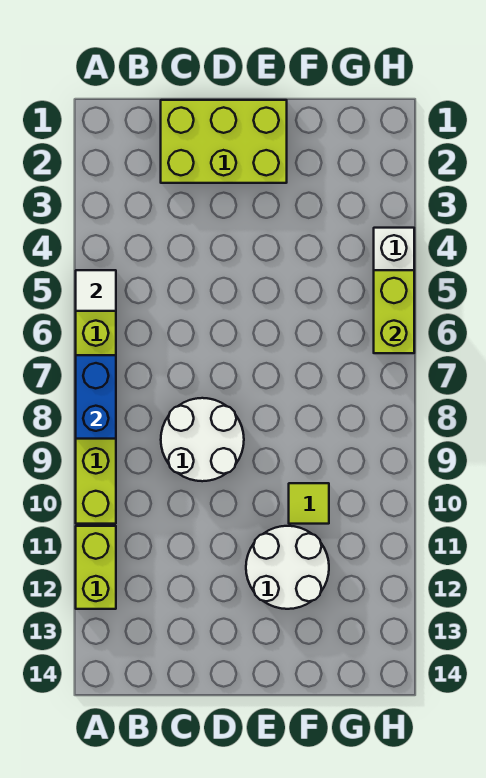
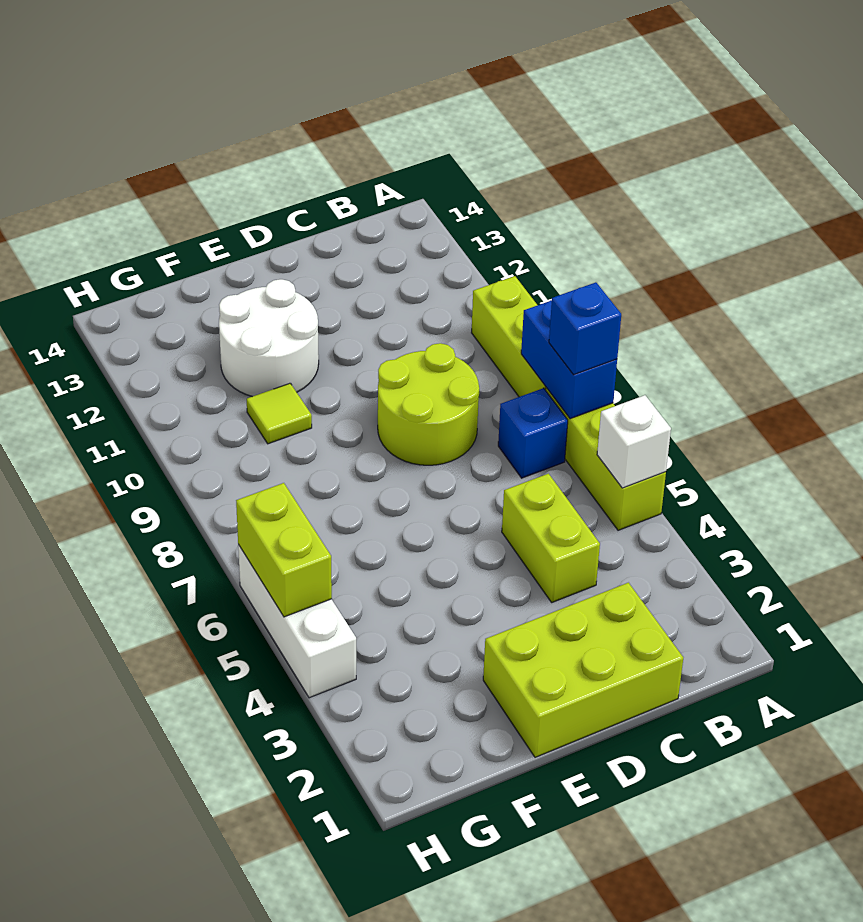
white tile A5 level 2 -> white brick A5 level 2
none -> blue brick A7 level 3
lime brick A11:A12 level 1 -> lime brick C4:C5 level 1
none -> blue brick B7 level 1
white round brick C8:D9 level 1 -> lime round brick C8:D9 level 1

